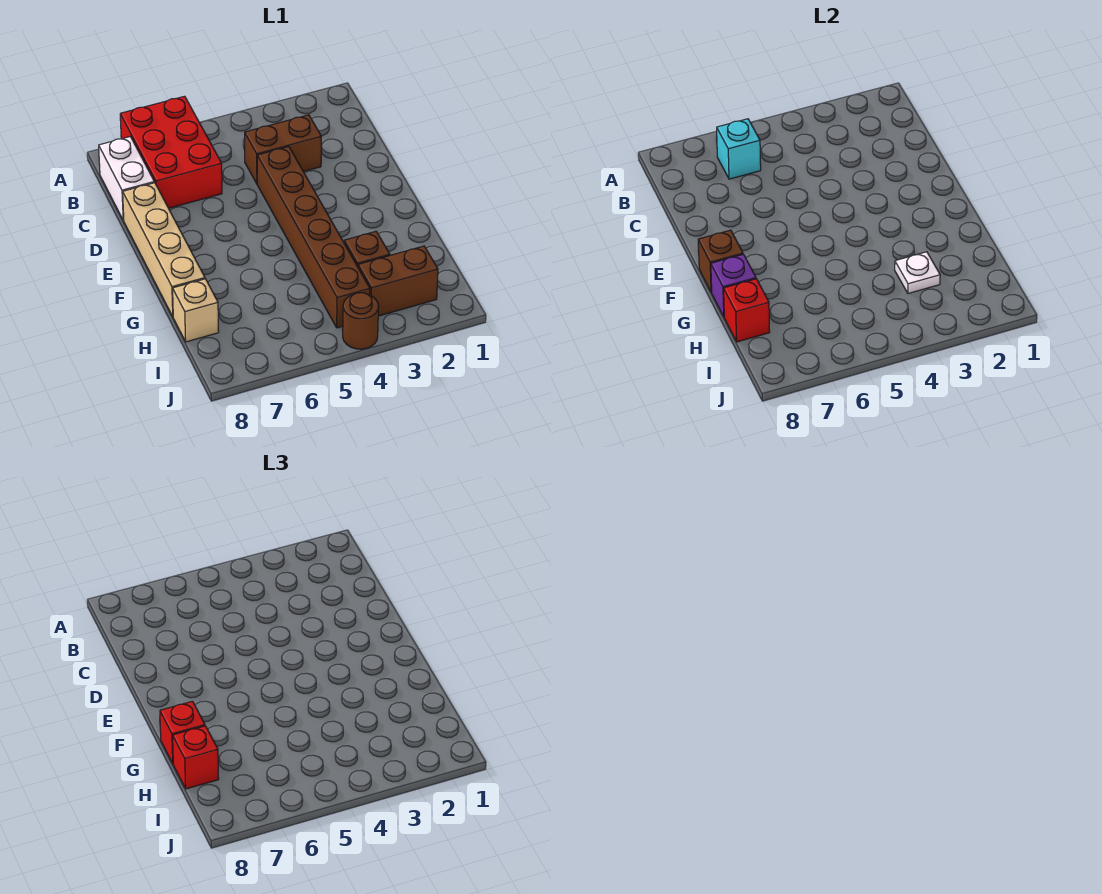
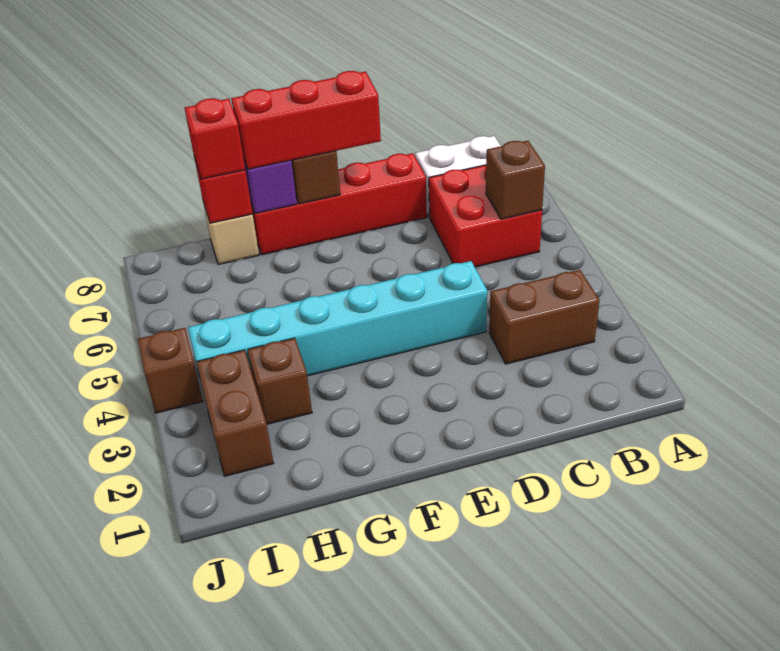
red brick A6:C7 level 1 -> red brick B6:C7 level 1
cyan brick B6 level 2 -> brown brick B6 level 2
brown brick C3:C4 level 1 -> brown brick B3:C3 level 1
brown brick D4:I4 level 1 -> cyan brick D4:I4 level 1
tan brick D8:G8 level 1 -> red brick D8:G8 level 1
red brick G8 level 3 -> red brick E8:G8 level 3
white plate H3 level 2 -> none
brown round brick J4 level 1 -> brown brick J4 level 1

